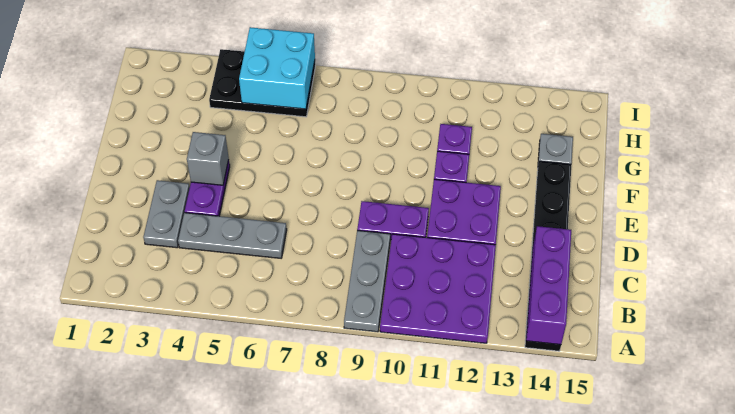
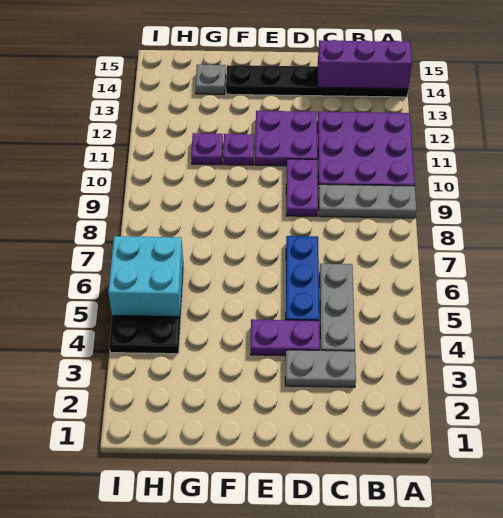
none -> blue plate D5:D7 level 1
grey brick E4 level 2 -> none

